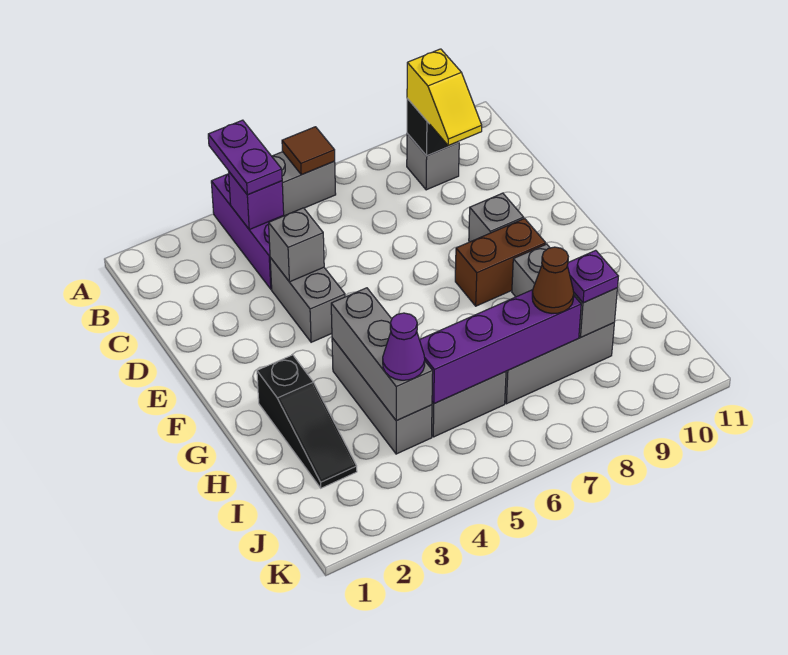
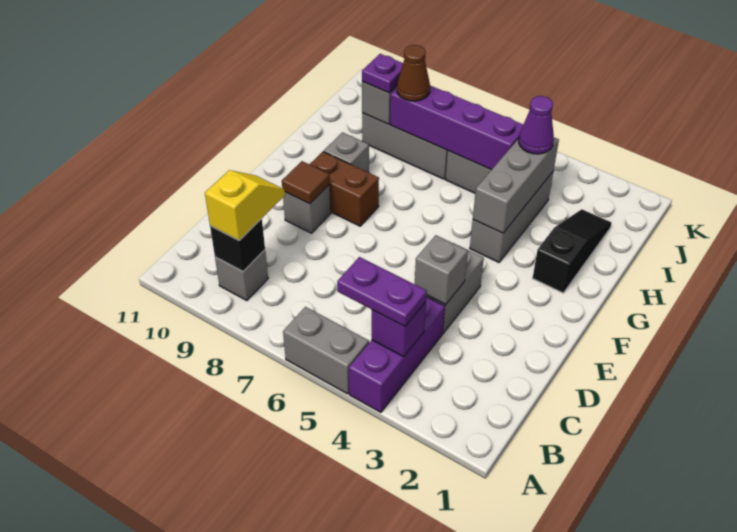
purple plate A4:B4 level 3 -> purple plate B4:B5 level 3
brown tile A6 level 2 -> brown tile E9 level 2

